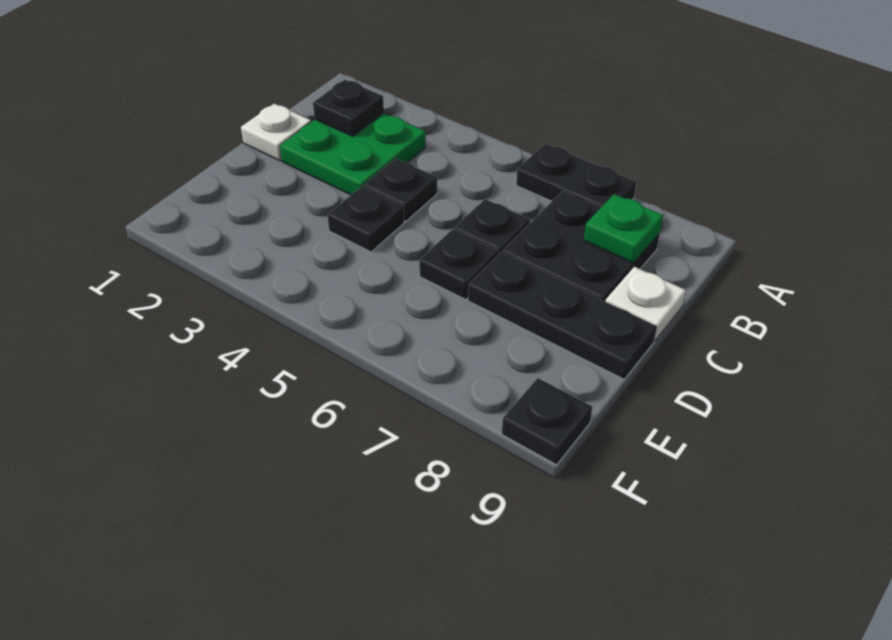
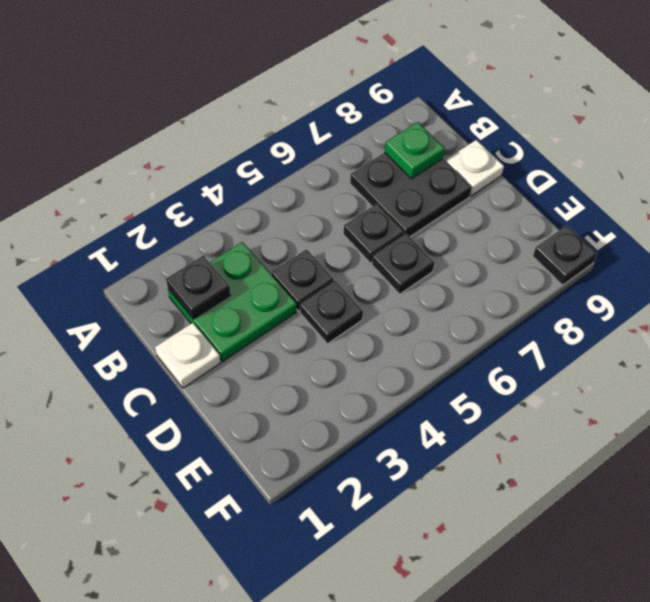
black plate A6:A7 level 1 -> none
black plate D7:D9 level 1 -> none

